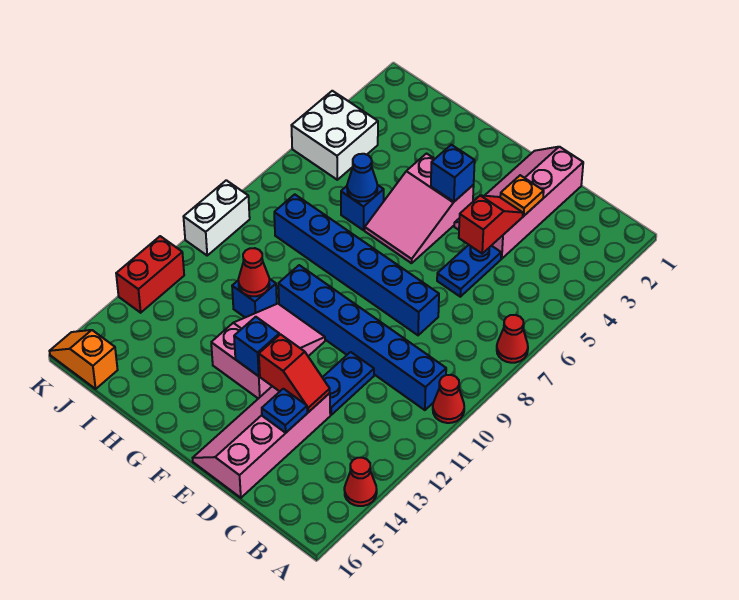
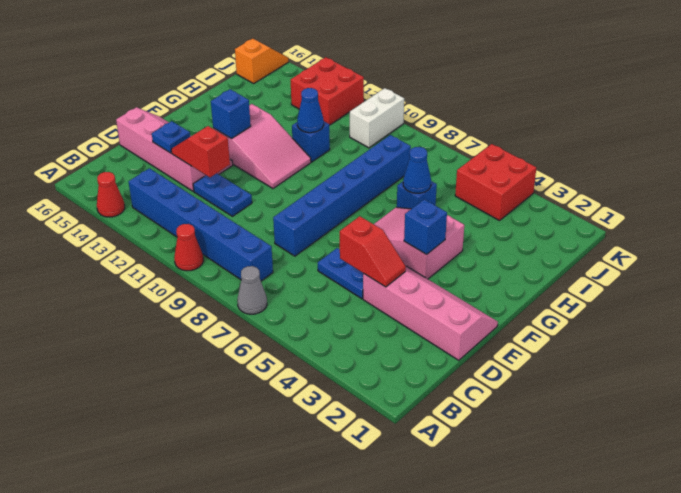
red cone A7 level 1 -> grey cone A7 level 1
blue brick B10:G10 level 1 -> blue brick B8:B13 level 1
orange plate D3 level 2 -> none
red slope D13:E13 level 2 top E -> red slope D12:D13 level 2 top 12
red cone H11 level 2 -> blue cone H11 level 2
white brick J4:K5 level 1 -> red brick J4:K5 level 1
white brick K9:K10 level 1 -> white brick J10:K10 level 1
red brick K12:K13 level 1 -> red brick J12:K13 level 1

